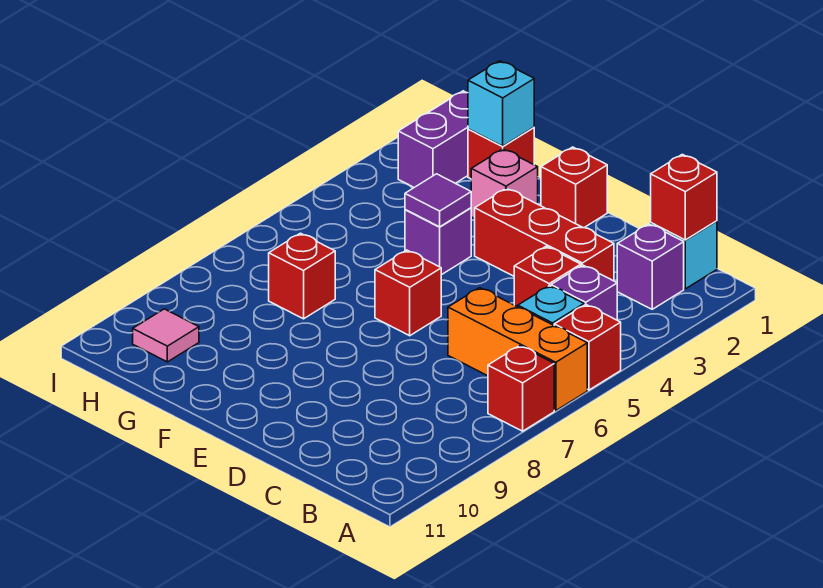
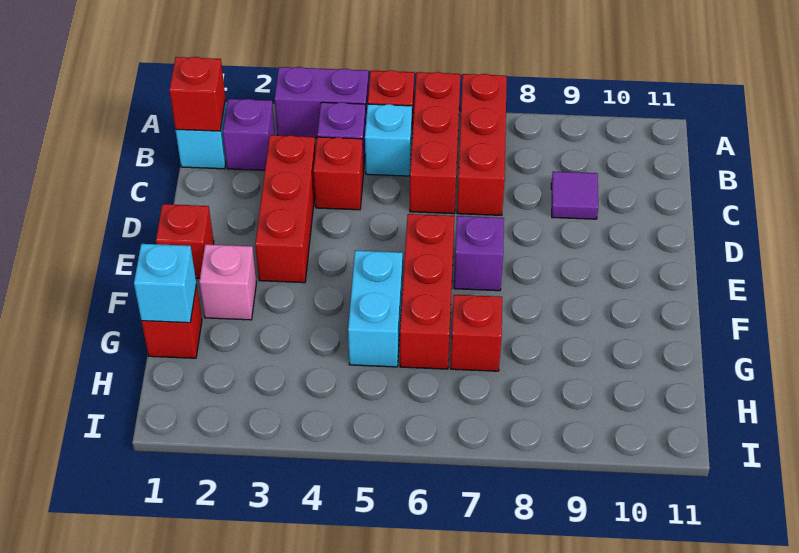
orange brick A6:C6 level 1 -> red brick A6:C6 level 1
red brick A7 level 1 -> red brick A7:C7 level 1
red brick E6 level 1 -> red brick E6:G6 level 1
purple brick F4 level 1 -> purple brick E7 level 1
purple tile F4 level 2 -> purple tile C9 level 1
none -> cyan brick F5:G5 level 1
purple brick H1:H2 level 1 -> purple brick A3:A4 level 1
pink tile H10 level 1 -> none

